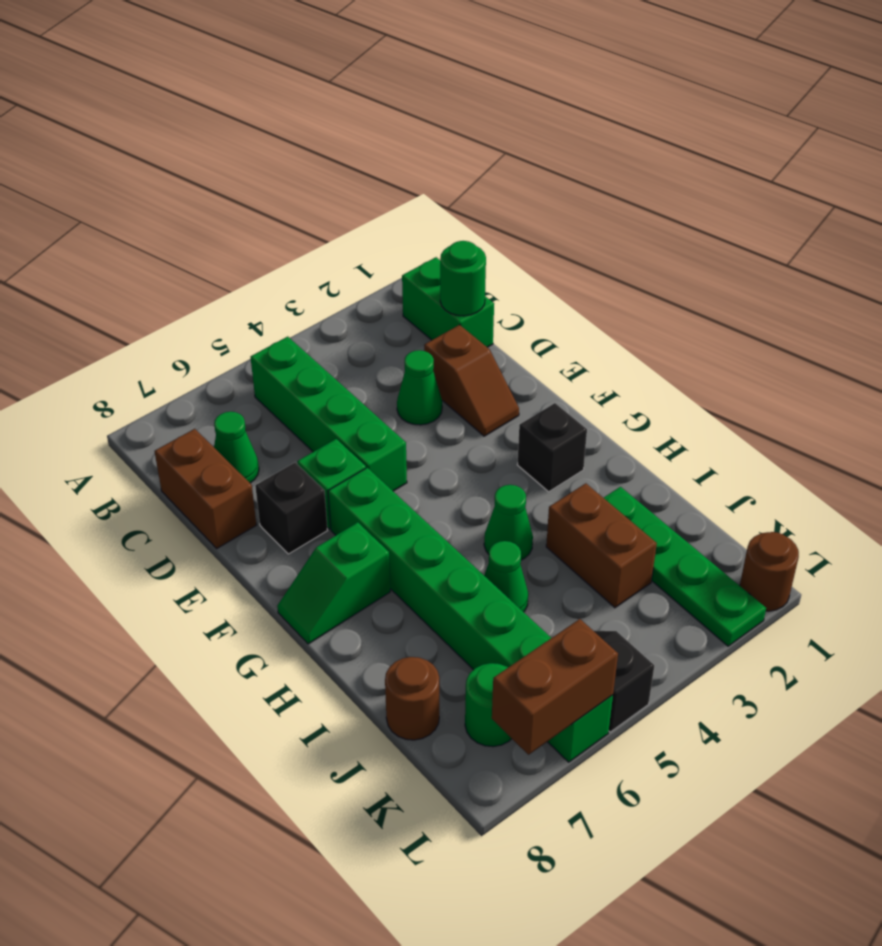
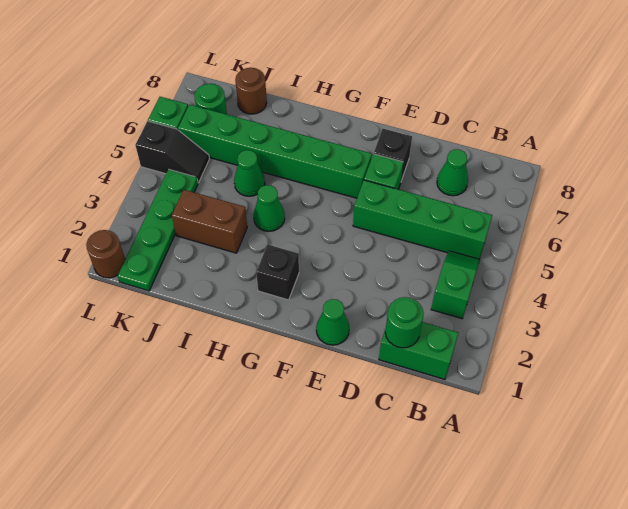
brown brick C8:D8 level 1 -> none
brown slope D2:E2 level 1 top D -> none
green cone D3 level 1 -> green cone E1 level 1
green slope G7:G8 level 1 top 7 -> green slope B3:B4 level 1 top 3
green plate I2:L2 level 1 -> green plate K1:K4 level 1
brown brick L6:L7 level 2 -> none

